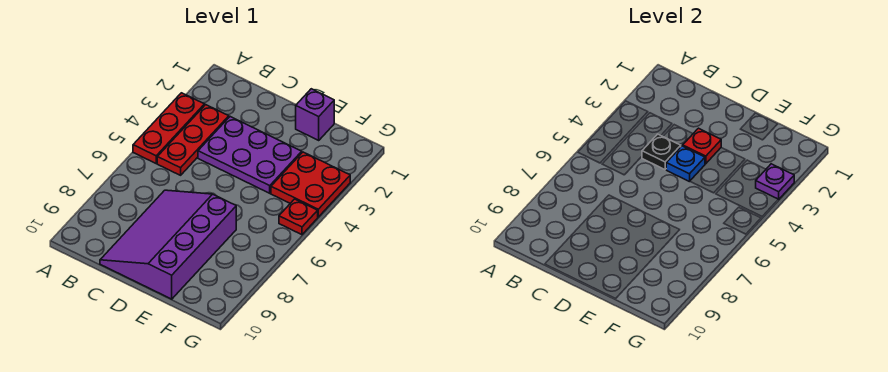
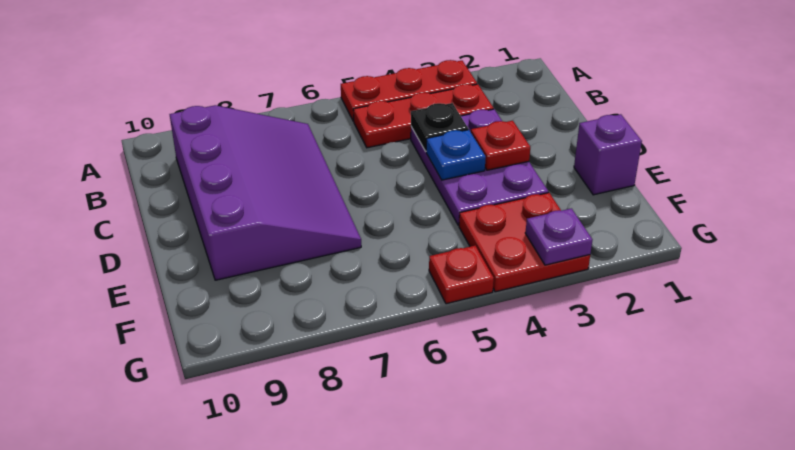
purple slope C7:E10 level 1 top E -> purple slope B7:E9 level 1 top 9

